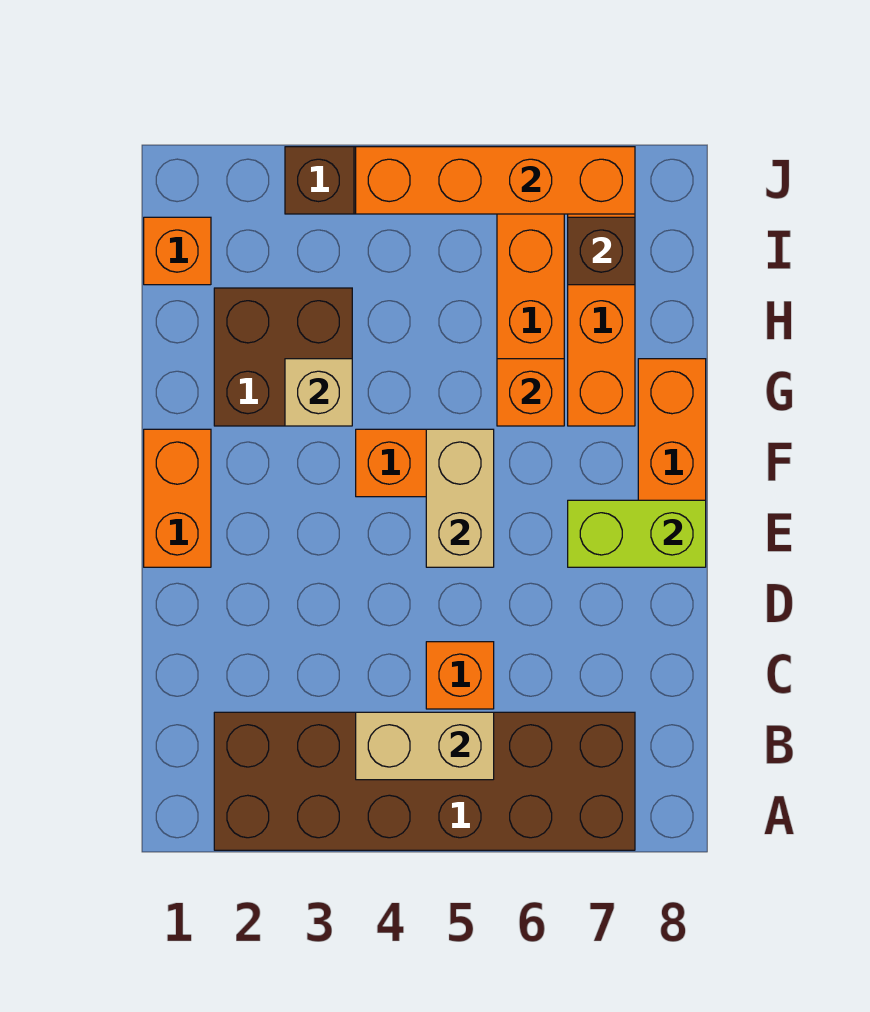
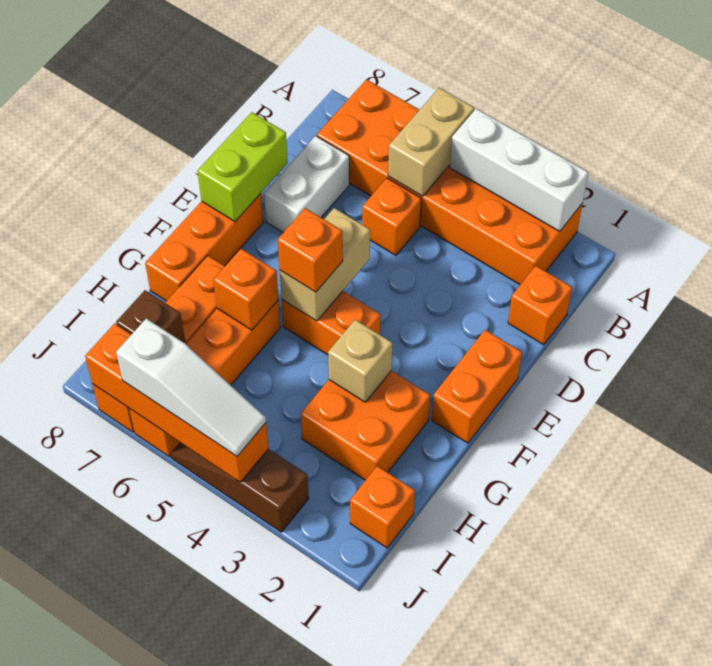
brown brick A2:B7 level 1 -> orange brick A2:B7 level 1
none -> white brick A2:A4 level 2
tan brick B4:B5 level 2 -> tan brick A5:B5 level 2
none -> orange brick C1 level 1
none -> white brick C7:D7 level 1
lime brick E7:E8 level 2 -> lime brick D8:E8 level 2
none -> orange brick F5 level 3
brown brick G2:H3 level 1 -> orange brick G2:H3 level 1
none -> white slope J4:J6 level 3 top 6

